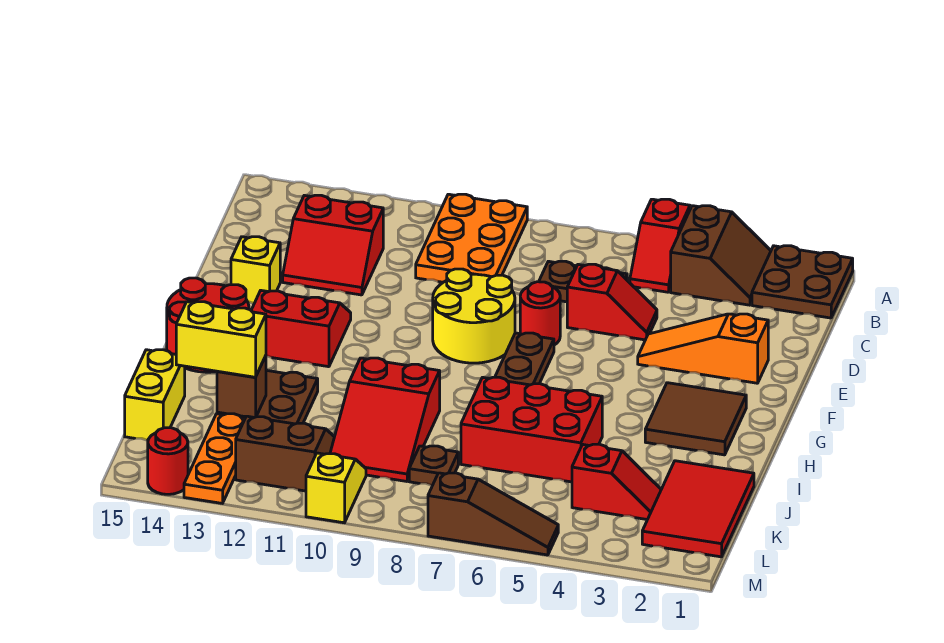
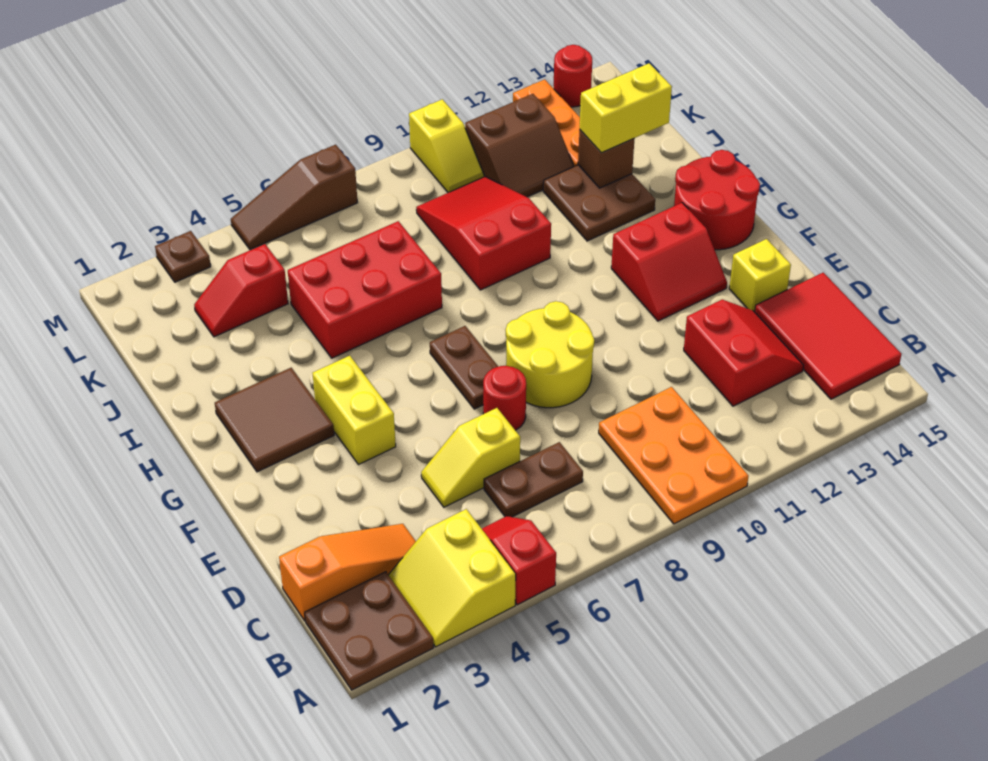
brown slope A3:B4 level 1 top 4 -> yellow slope A3:B4 level 1 top 4
red slope C12:D13 level 1 top C -> red slope C12:D13 level 1 top 12
red slope D5:D6 level 1 top 6 -> yellow slope D5:D6 level 1 top 6
orange slope E2:E4 level 1 top 2 -> orange slope C1:C3 level 1 top 1
red tile J1:L2 level 1 -> red tile B14:D15 level 1
yellow brick J15:K15 level 1 -> yellow brick F4:G4 level 1
brown plate K8 level 1 -> brown plate M3 level 1

